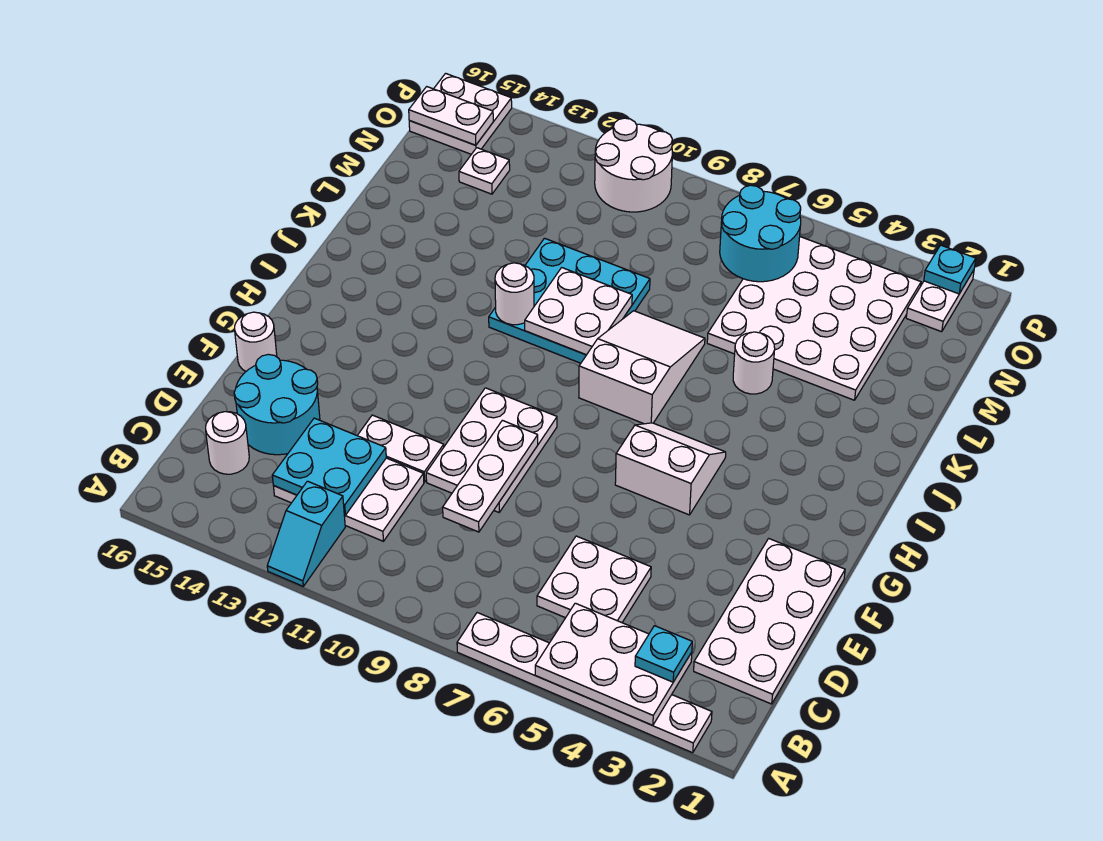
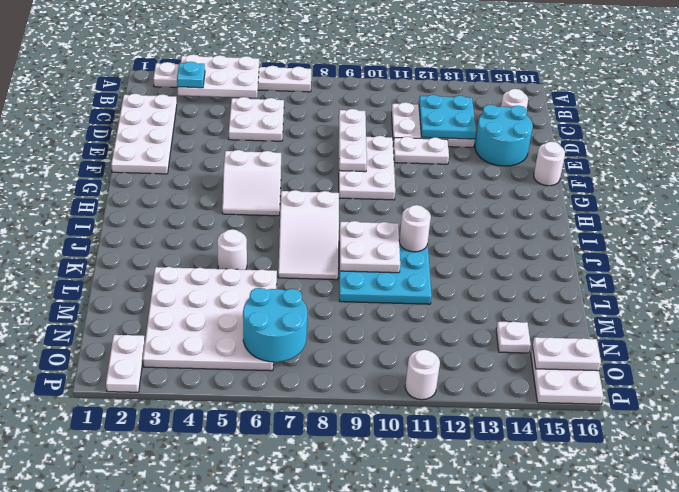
cyan slope A12:B12 level 1 top B -> none
white round brick O10:P11 level 1 -> white round brick P11 level 1
cyan plate P2 level 2 -> none

